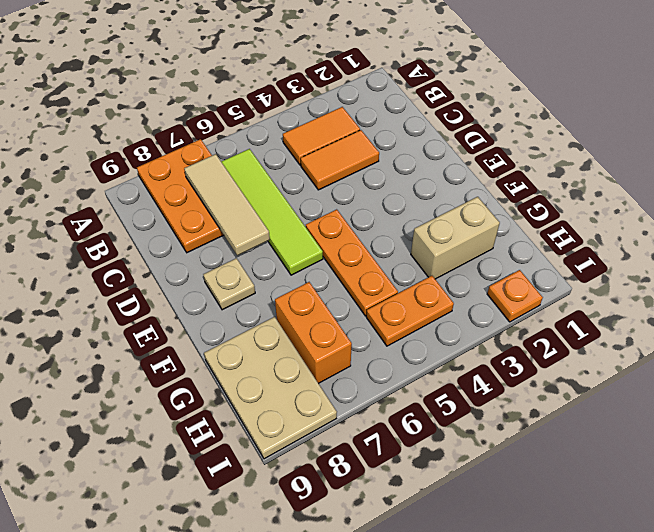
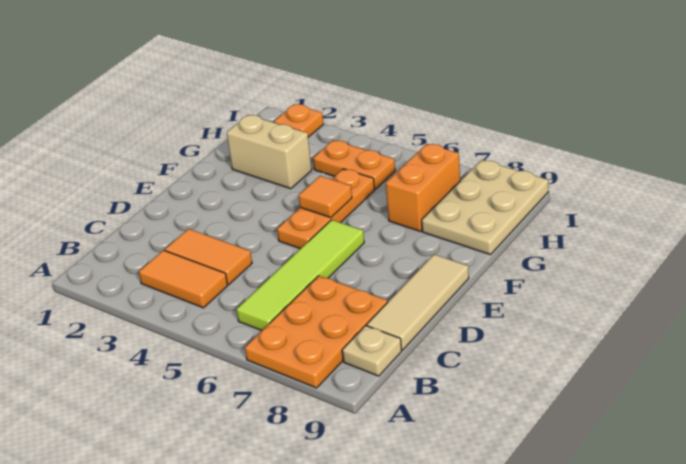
tan tile B7:D7 level 2 -> tan tile C9:E9 level 1
tan plate E8 level 1 -> tan plate B9 level 1
none -> orange tile F5 level 2

